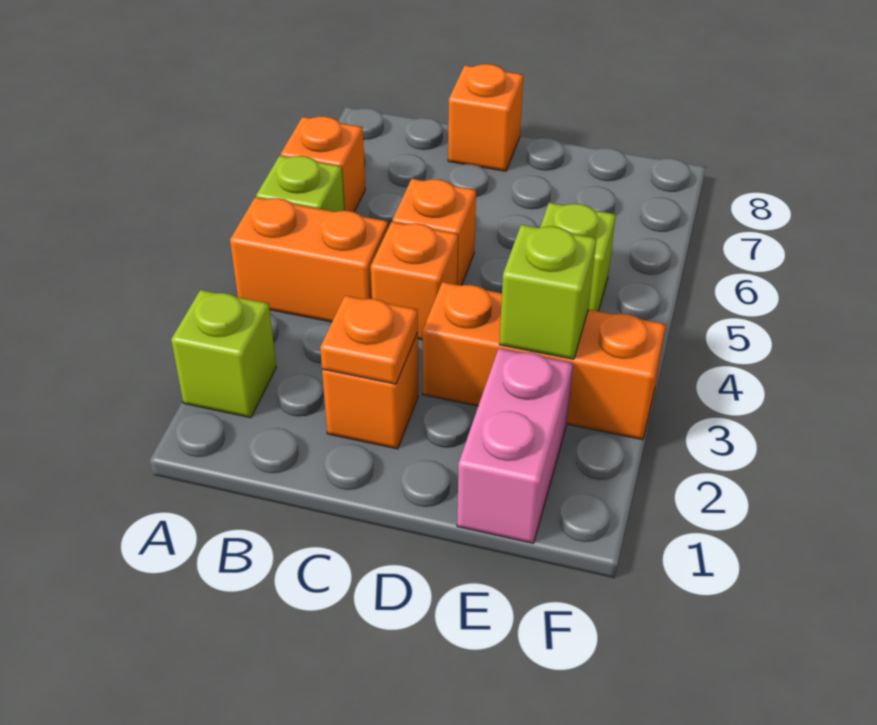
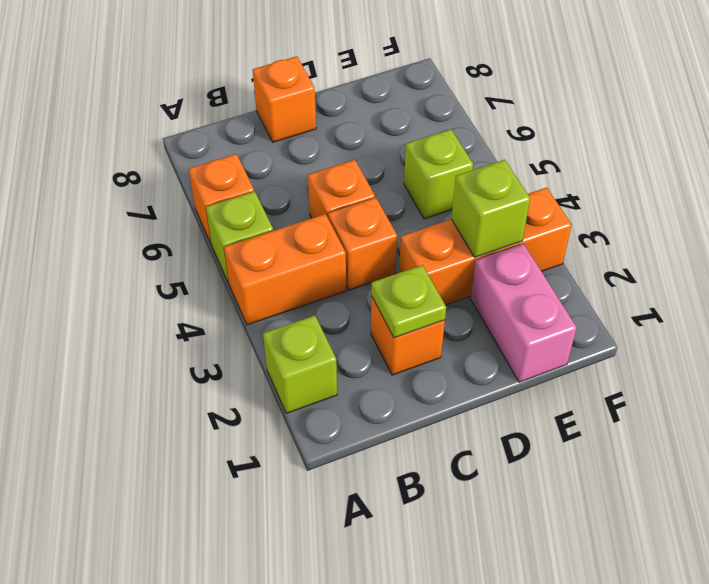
orange plate C2 level 2 -> lime plate C2 level 2

